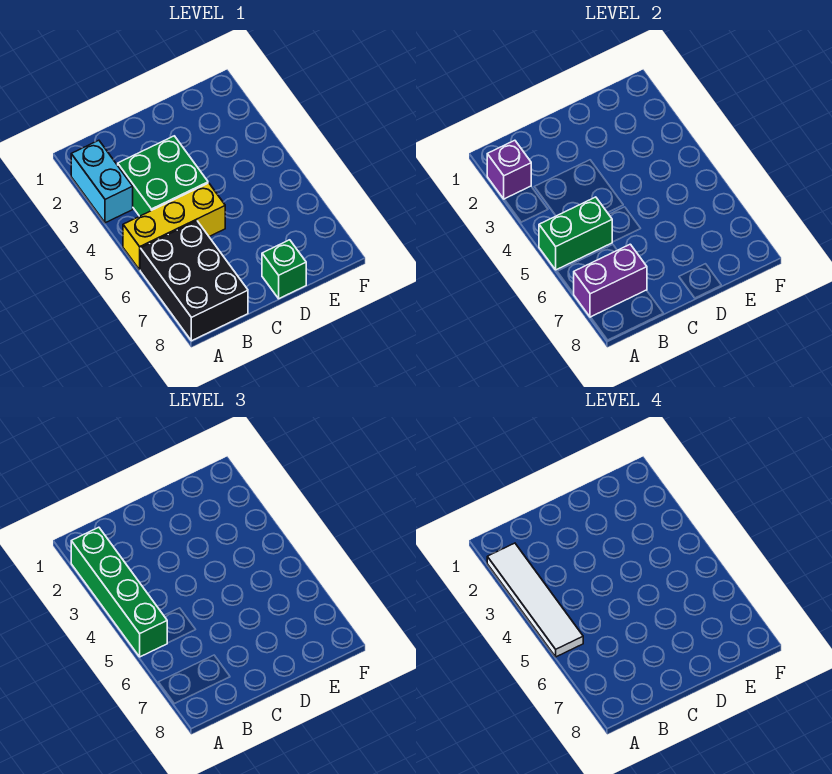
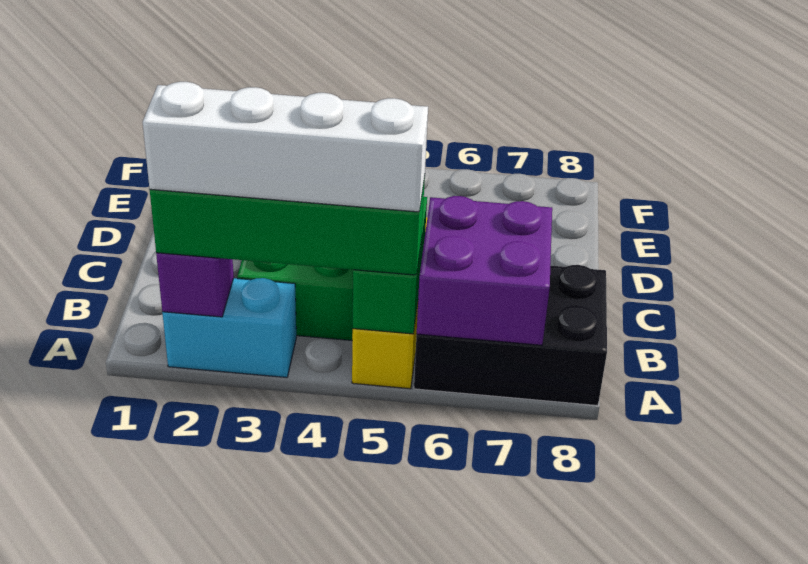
white tile A2:A5 level 4 -> white brick A2:A5 level 4
purple brick A7:B7 level 2 -> purple brick A6:B7 level 2
green brick D8 level 1 -> none

